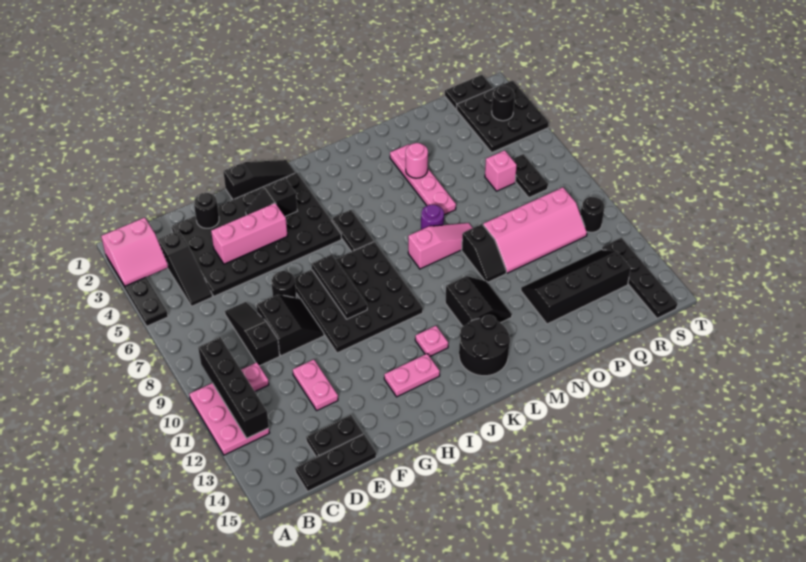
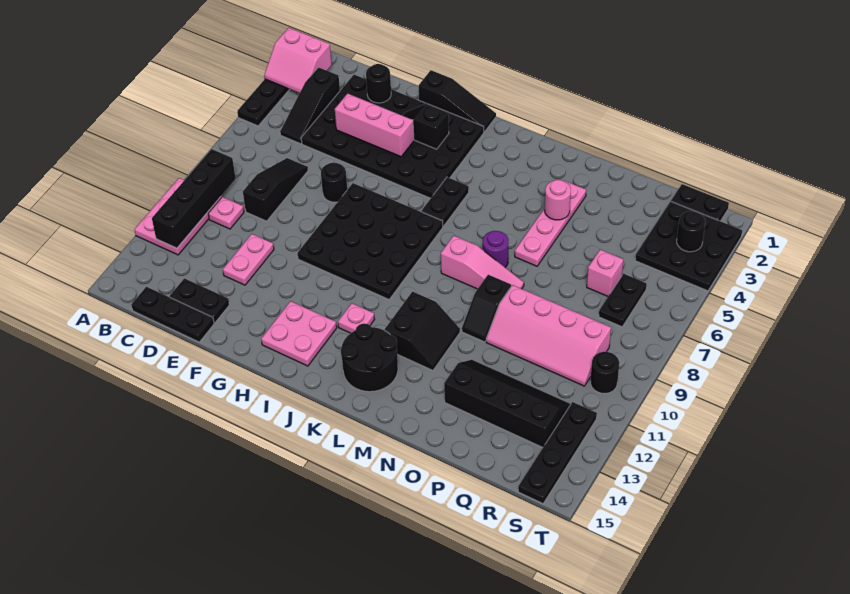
black slope E8:F9 level 1 top E -> none
black plate H7:H9 level 2 -> none
pink plate H13:I13 level 1 -> pink plate H13:I14 level 1

